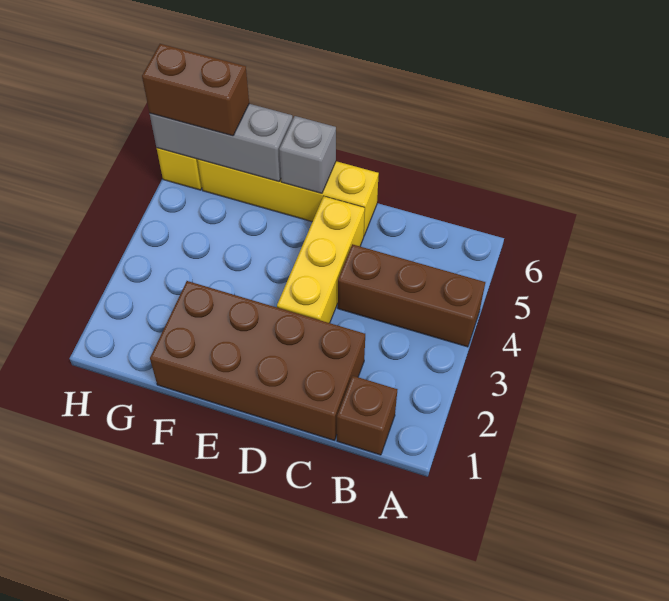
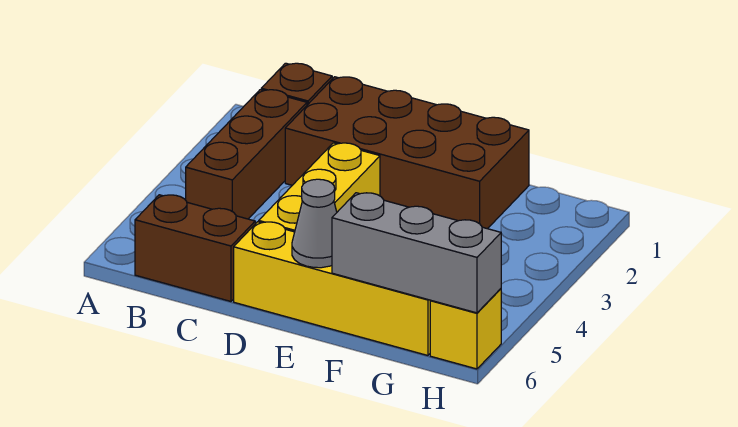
brown brick A4:C4 level 1 -> brown brick B2:B4 level 1
grey brick E6 level 2 -> grey cone E6 level 2
brown brick G6:H6 level 3 -> brown brick B6:C6 level 1

